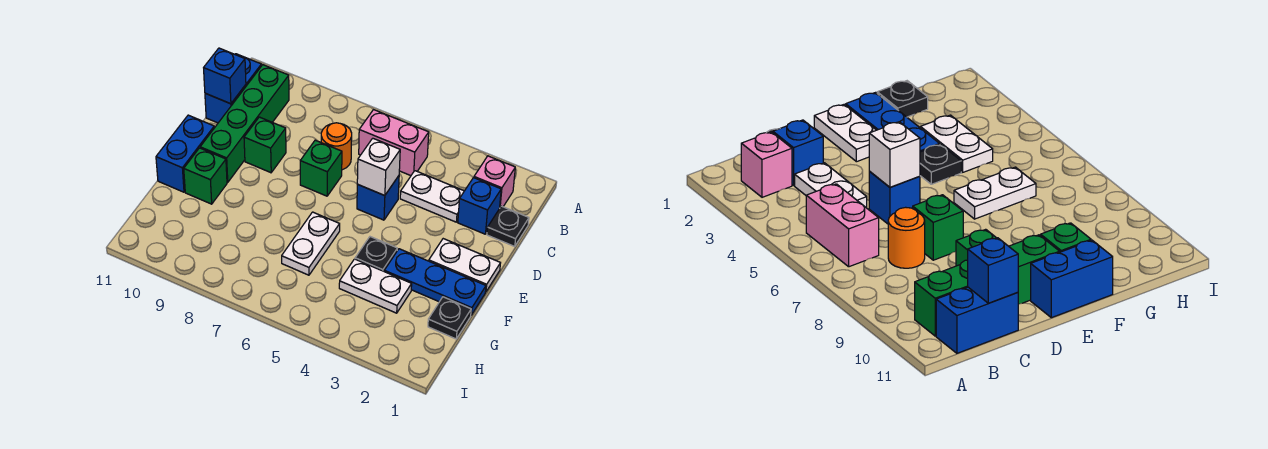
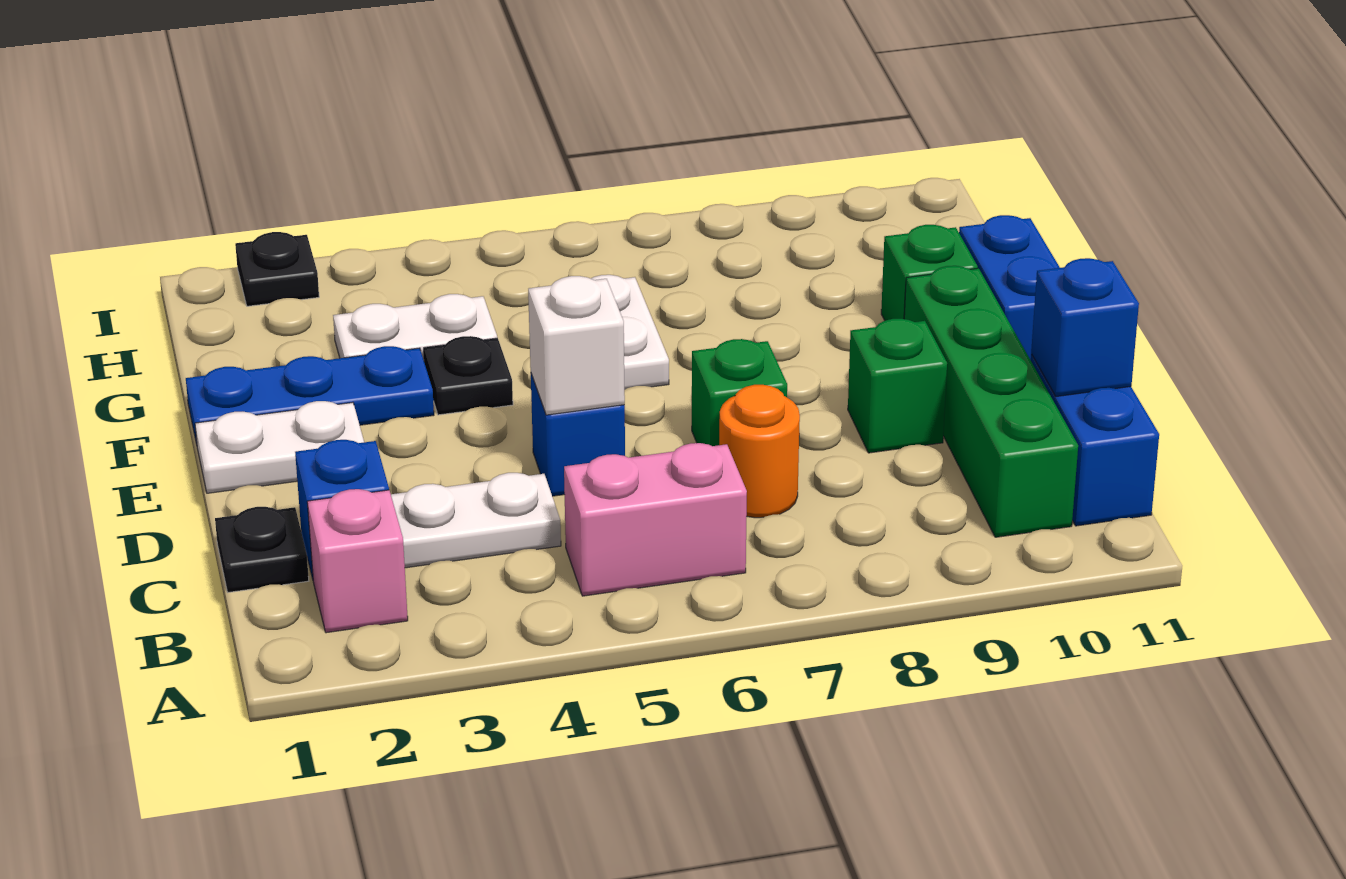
black plate G1 level 1 -> black plate I2 level 1

